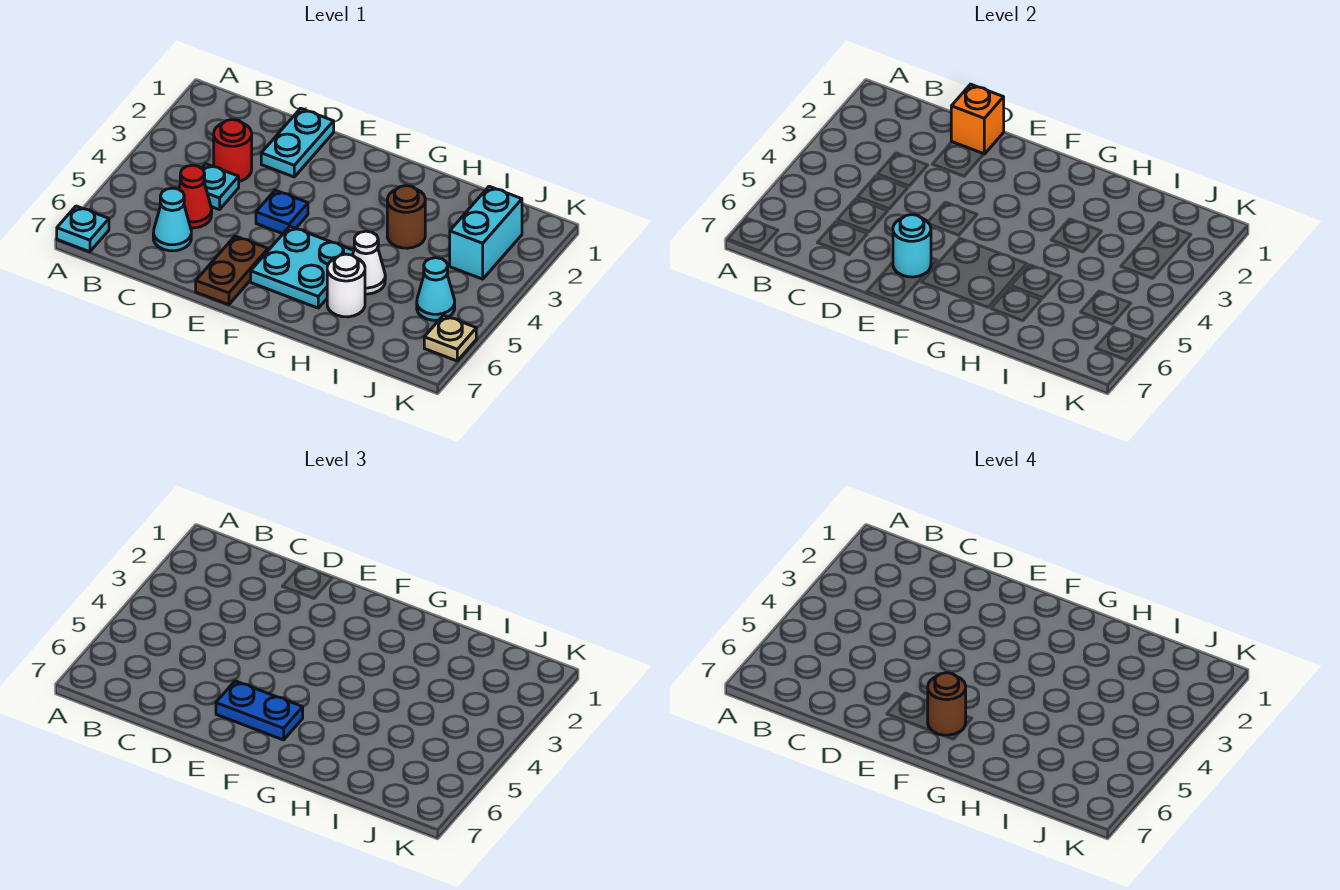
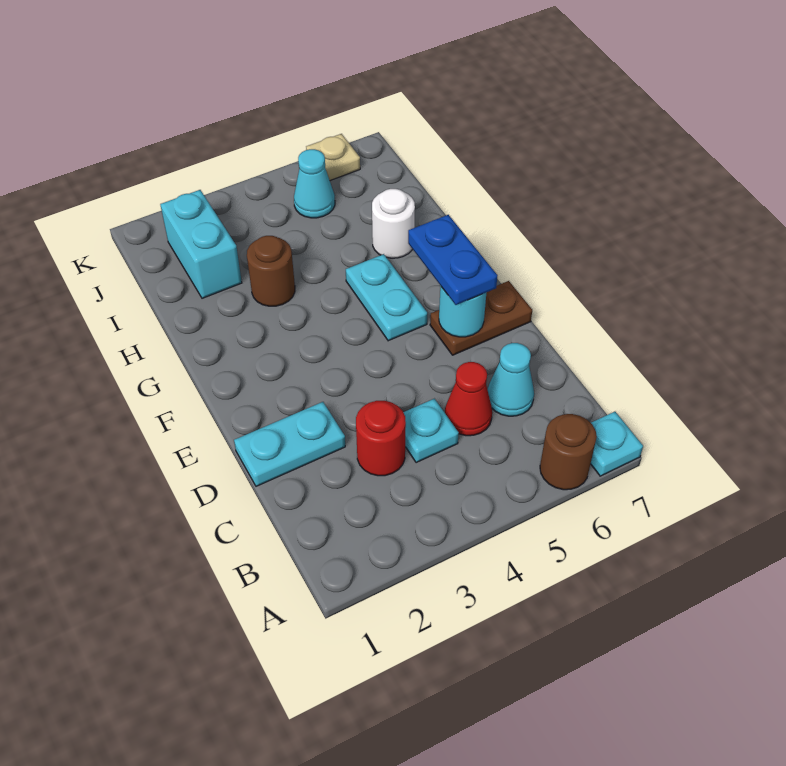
orange brick D1 level 2 -> none
blue plate E4 level 1 -> none
cyan plate F5:G6 level 1 -> cyan plate F5:G5 level 1
brown round brick F6 level 4 -> brown round brick A6 level 1
white cone H5 level 1 -> none
cyan brick J2:J3 level 1 -> cyan brick I2:J2 level 1

